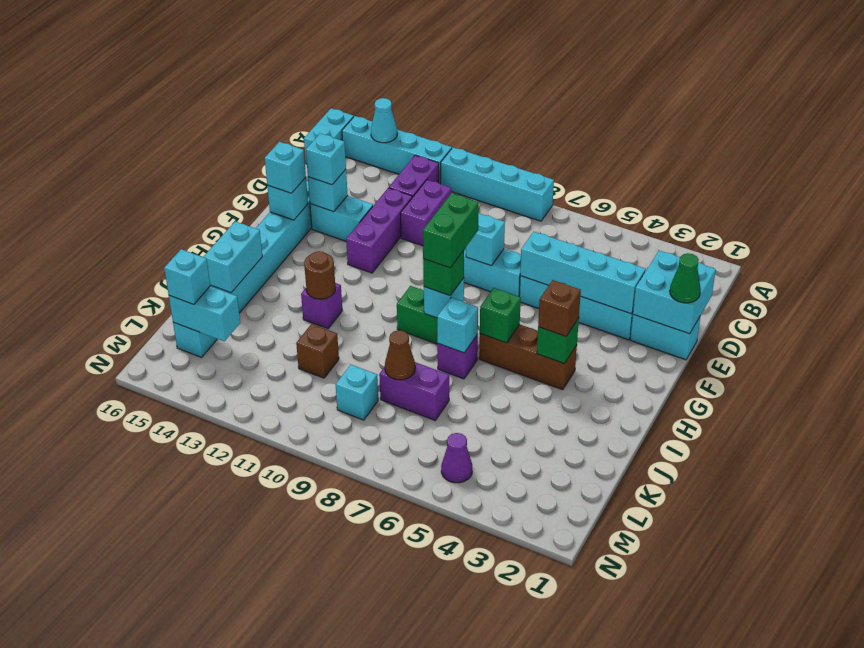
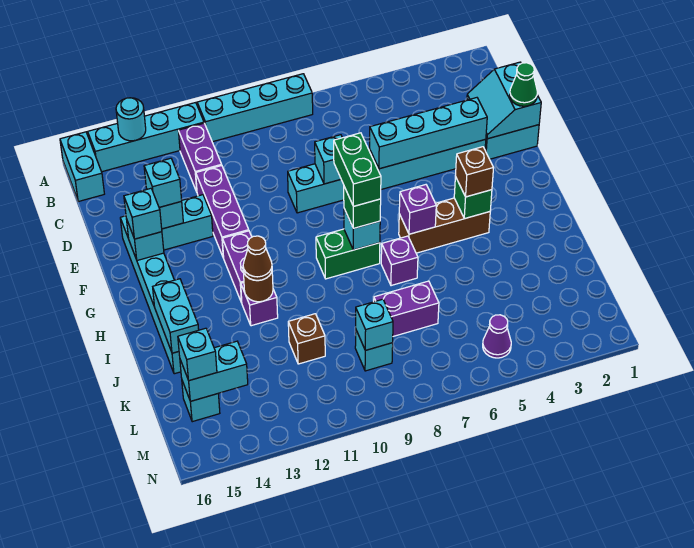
cyan cone A14 level 2 -> cyan round brick A14 level 2
purple brick C11:D11 level 1 -> purple brick G12:H12 level 1
cyan brick D1:E2 level 2 -> cyan slope D1:E2 level 2 top 1
green brick H6 level 2 -> purple brick H6 level 2
cyan brick I7 level 2 -> cyan brick L9 level 2
brown cone K8 level 2 -> brown cone I12 level 3

